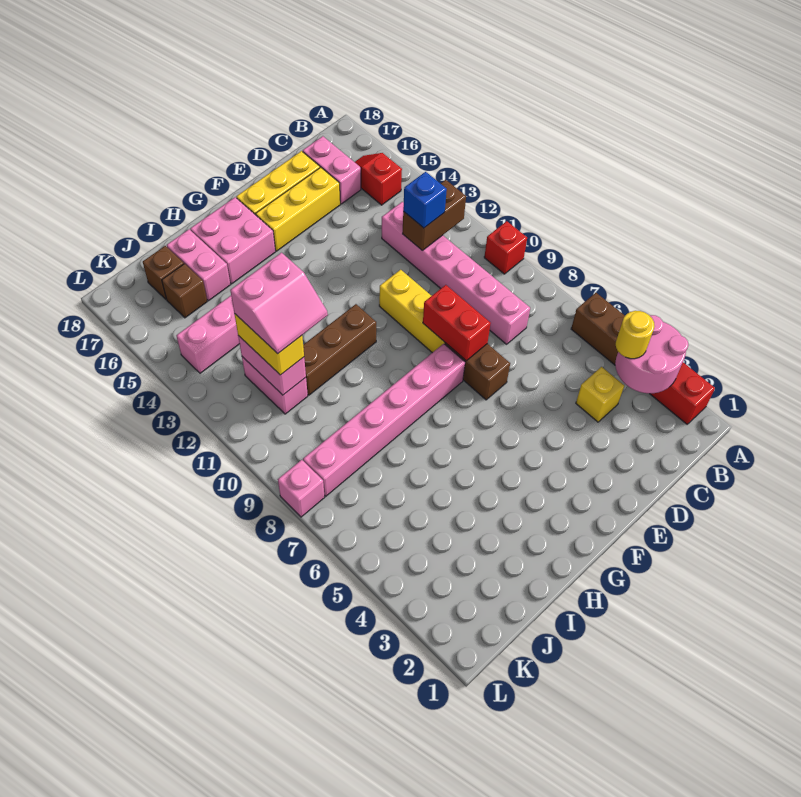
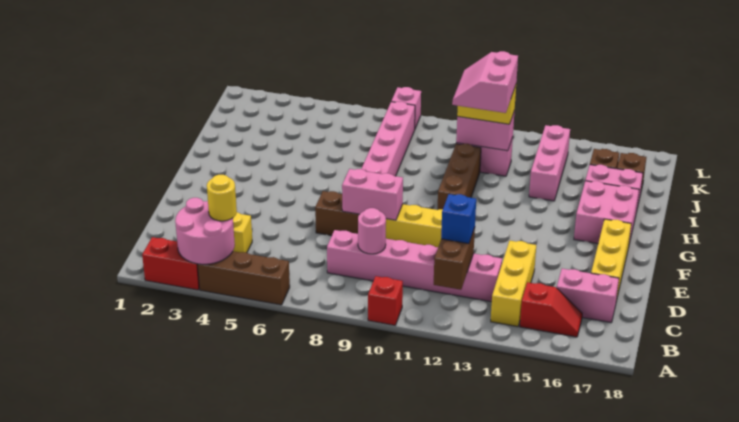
none -> pink round brick C9 level 2
yellow brick D16:F16 level 1 -> yellow brick B14:D14 level 1
red brick E8:E9 level 2 -> pink brick E8:E9 level 2

